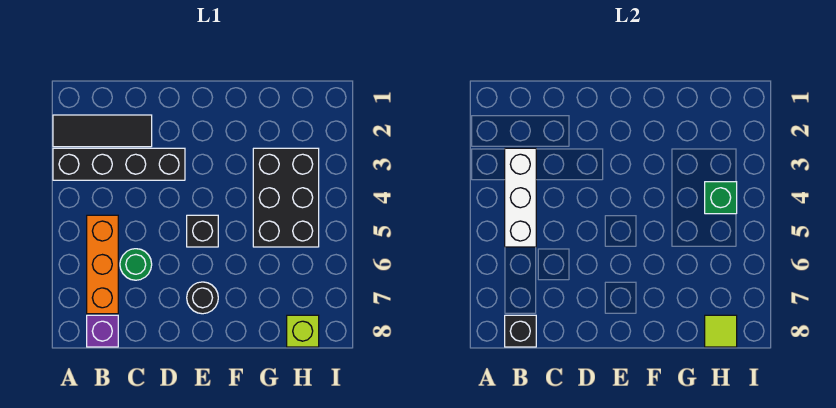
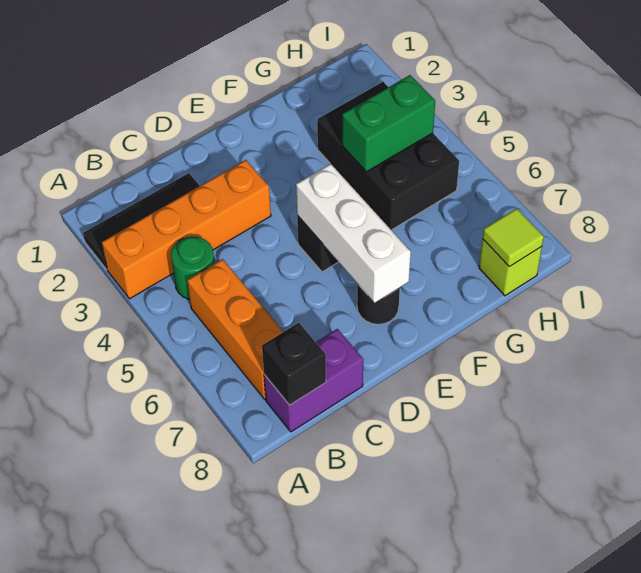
black brick A3:D3 level 1 -> orange brick A3:D3 level 1
white brick B3:B5 level 2 -> white brick E5:E7 level 2
purple brick B8 level 1 -> purple brick B8:C8 level 1
green round brick C6 level 1 -> green round brick B4 level 1
green brick H4 level 2 -> green brick G4:H4 level 2

